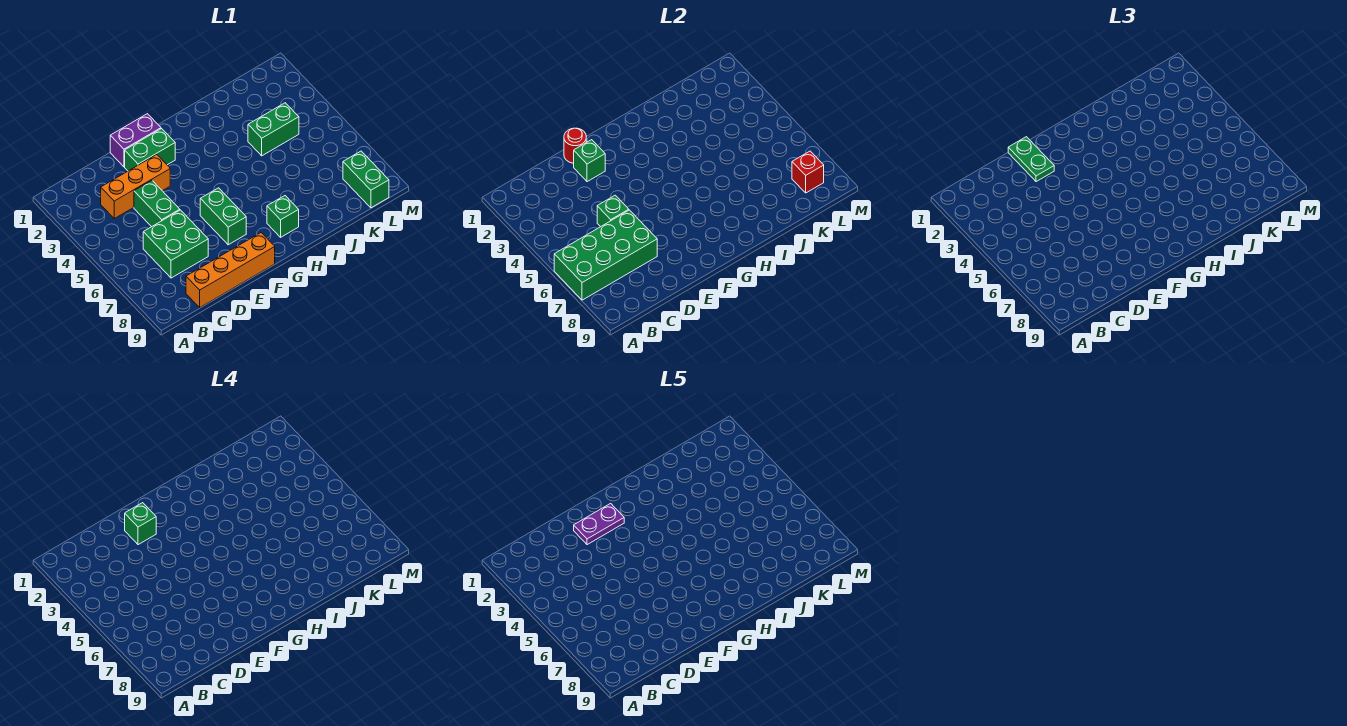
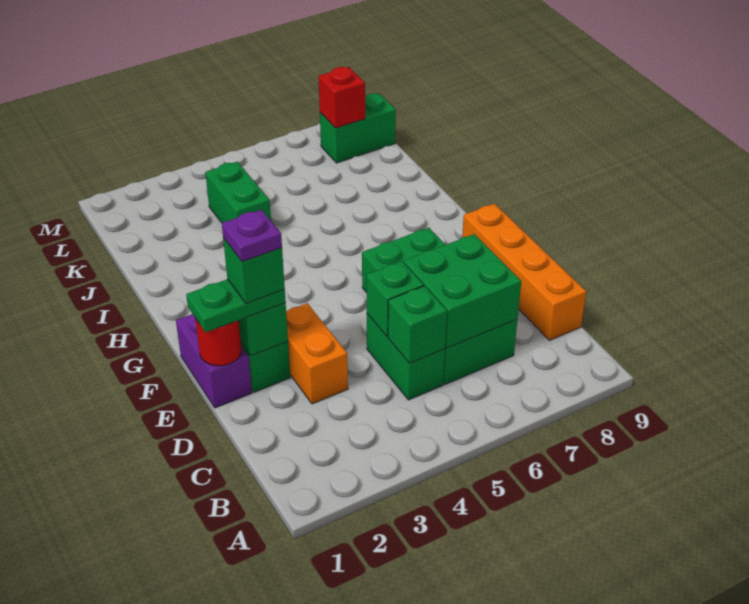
green brick A6:D7 level 2 -> green brick C6:D7 level 2
orange brick C3:E3 level 1 -> orange brick D3:E3 level 1
green brick D4:D5 level 1 -> green brick C5:D5 level 1
purple plate E2:F2 level 5 -> purple plate E2 level 5
green brick H8 level 1 -> green brick C5 level 2

